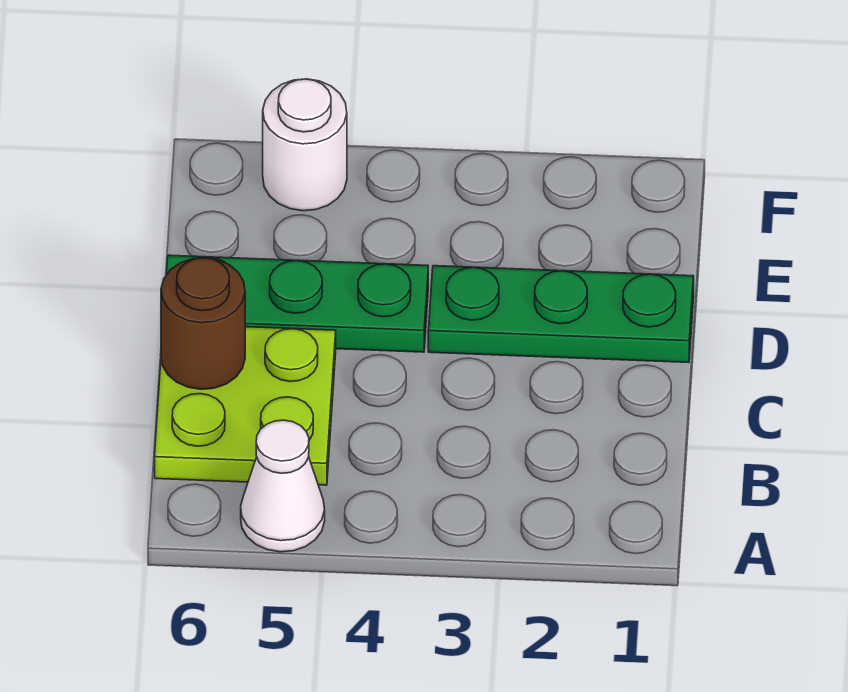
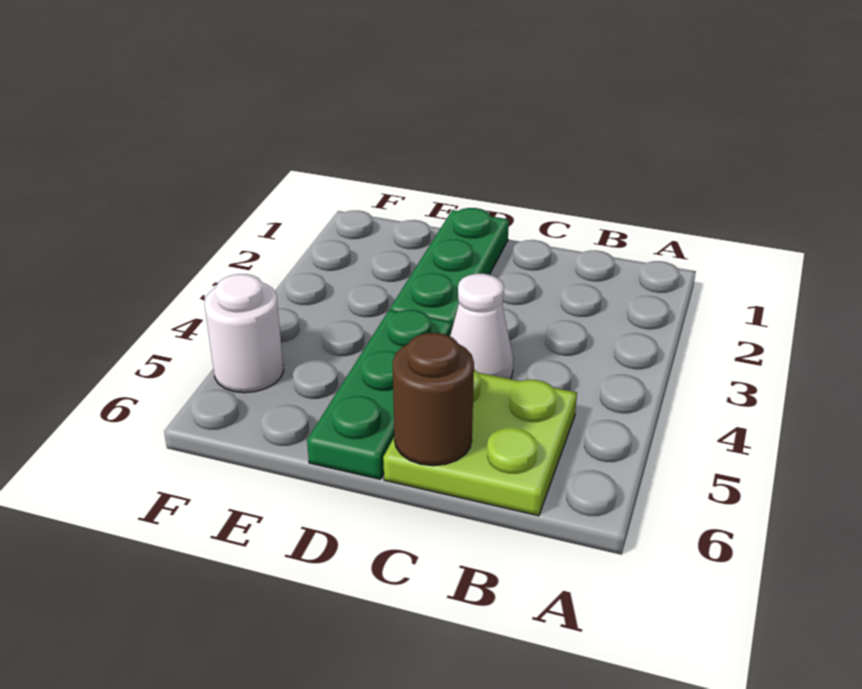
white cone A5 level 1 -> white cone C4 level 1

